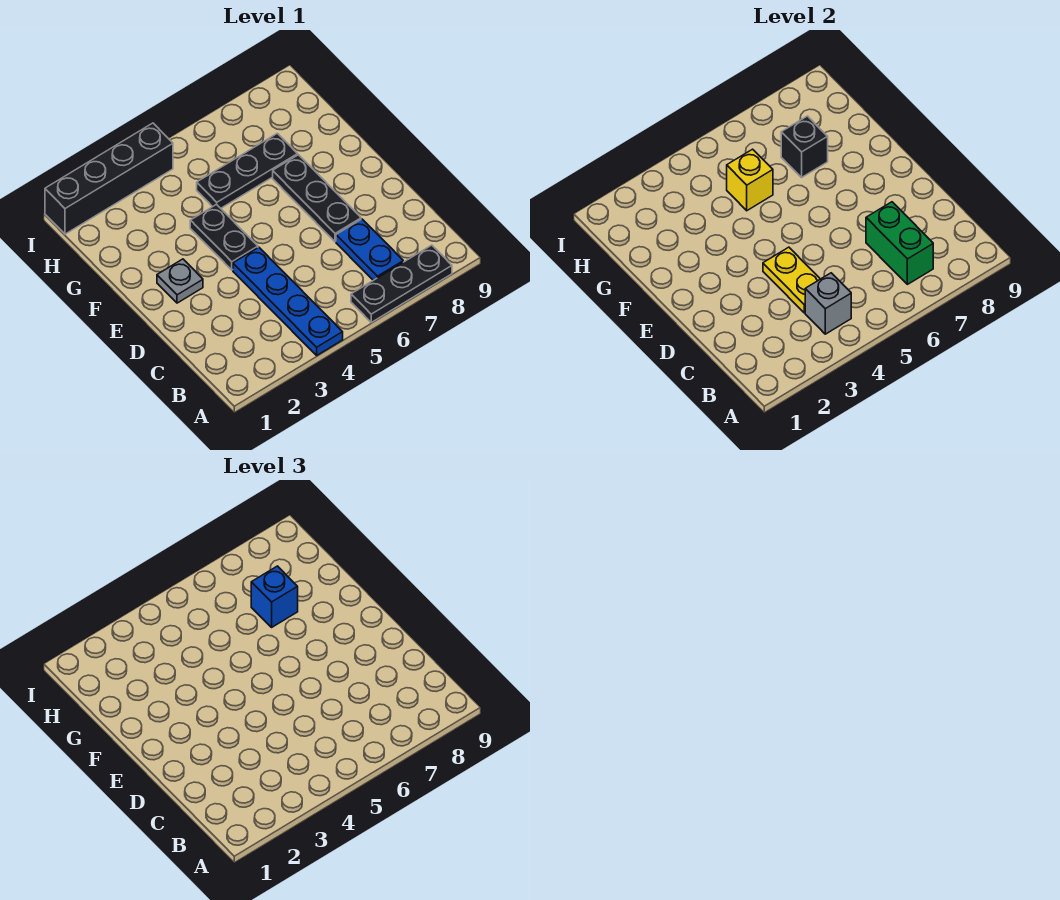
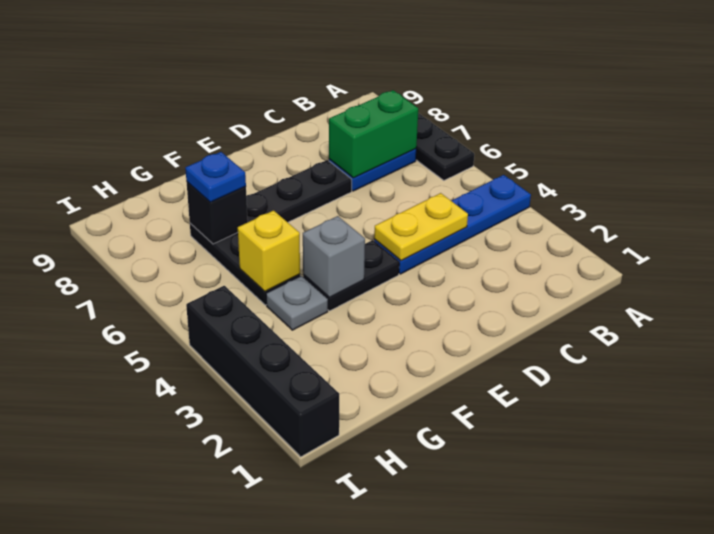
grey brick B4 level 2 -> grey brick F4 level 2
grey plate E2 level 1 -> grey plate G4 level 1
blue brick G7 level 3 -> blue plate G7 level 3

